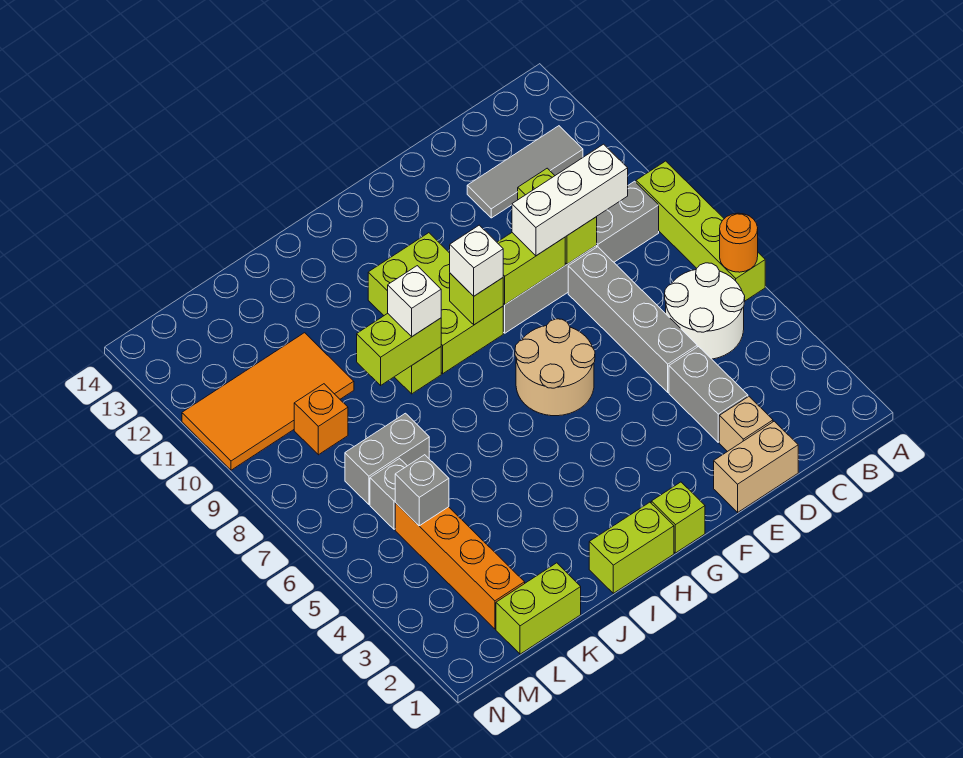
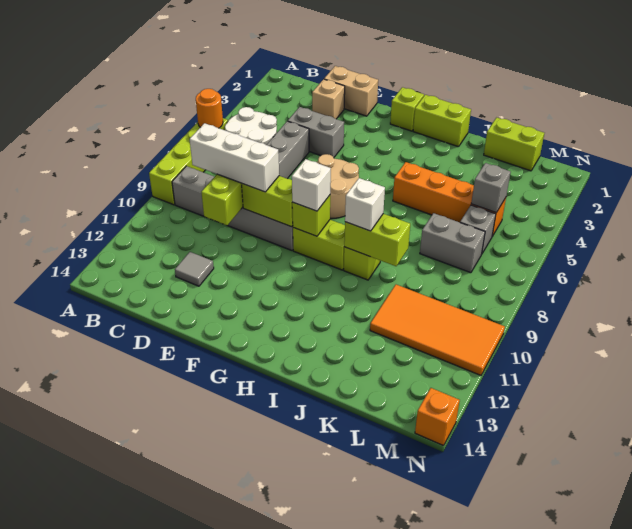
grey tile B12:D12 level 1 -> grey tile D12 level 1
grey brick D3:D4 level 1 -> grey brick D4:E4 level 1
lime brick G9:H11 level 1 -> lime brick G9:H9 level 1
orange brick L2:L5 level 1 -> orange brick I5:L5 level 1
orange brick L9 level 1 -> orange brick N14 level 1

